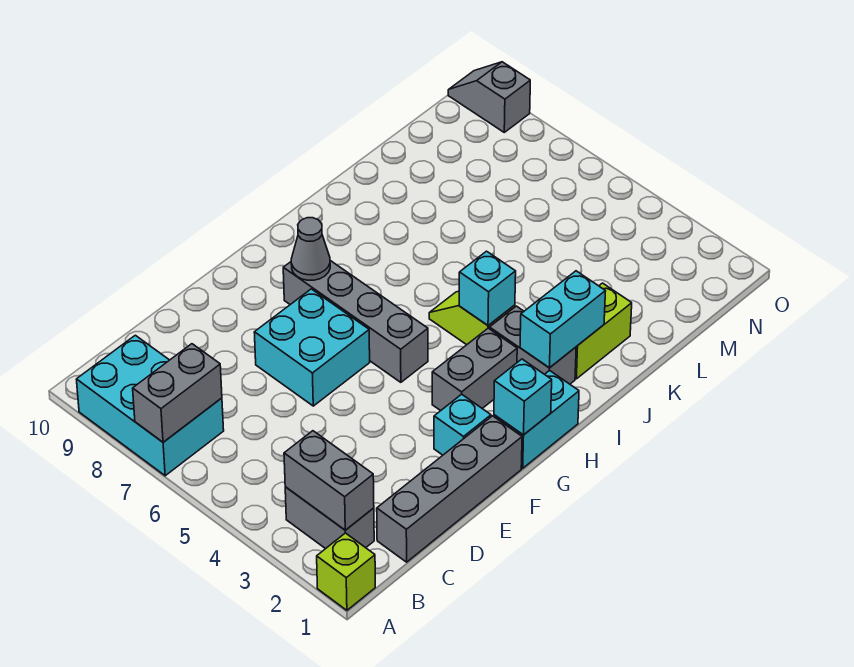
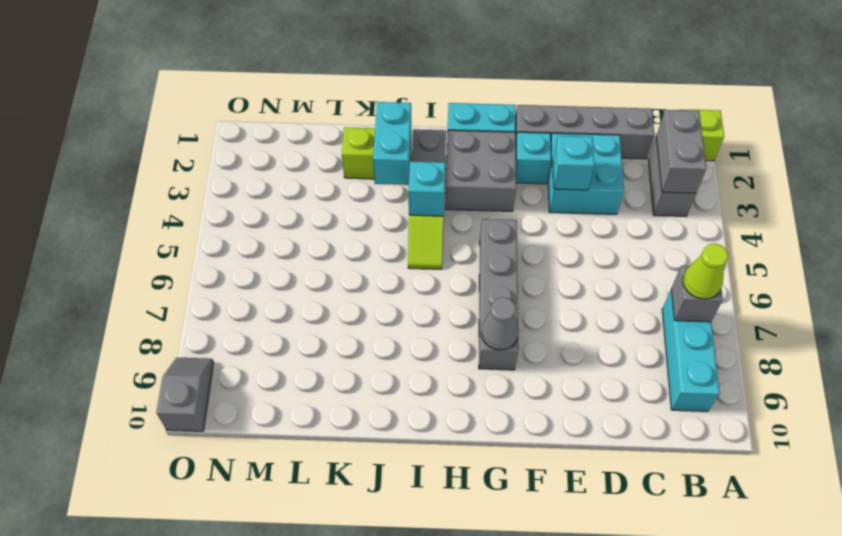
cyan brick A7:B9 level 1 -> cyan brick B7:B9 level 1
grey brick A7:B7 level 2 -> grey brick B7 level 2
none -> lime cone B7 level 3
cyan brick E6:F7 level 1 -> cyan brick D2:E3 level 1
cyan brick G1 level 2 -> cyan brick E3 level 2
grey brick G3:H3 level 1 -> grey brick G2:H3 level 1
cyan brick I2:J2 level 2 -> cyan brick J2:J3 level 2
grey slope O9:O10 level 1 top 9 -> grey slope O9:O10 level 1 top 10

